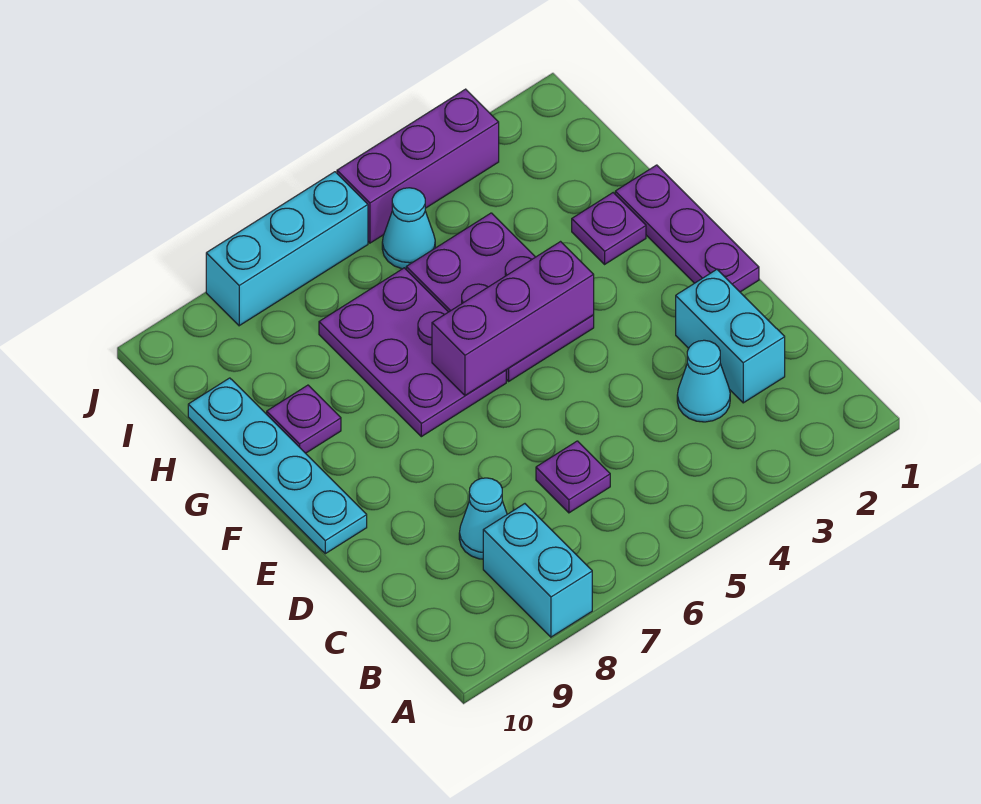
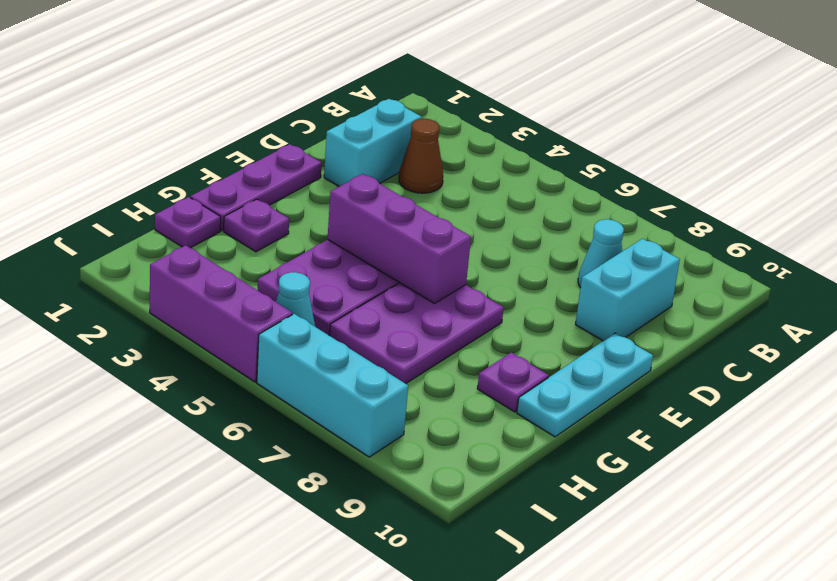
cyan brick A8:B8 level 1 -> cyan brick C9:D9 level 1
cyan cone C3 level 1 -> brown cone C3 level 1
purple plate C6 level 1 -> purple plate H1 level 1
cyan plate E10:H10 level 1 -> cyan plate E10:G10 level 1

